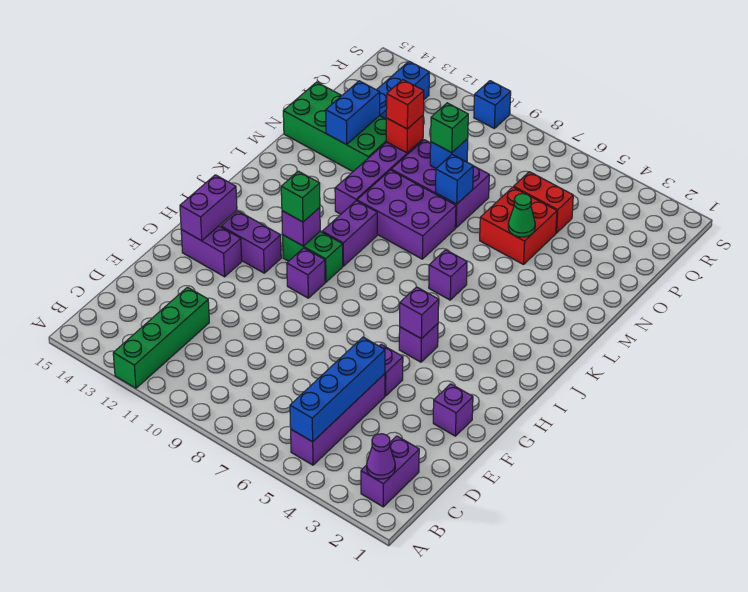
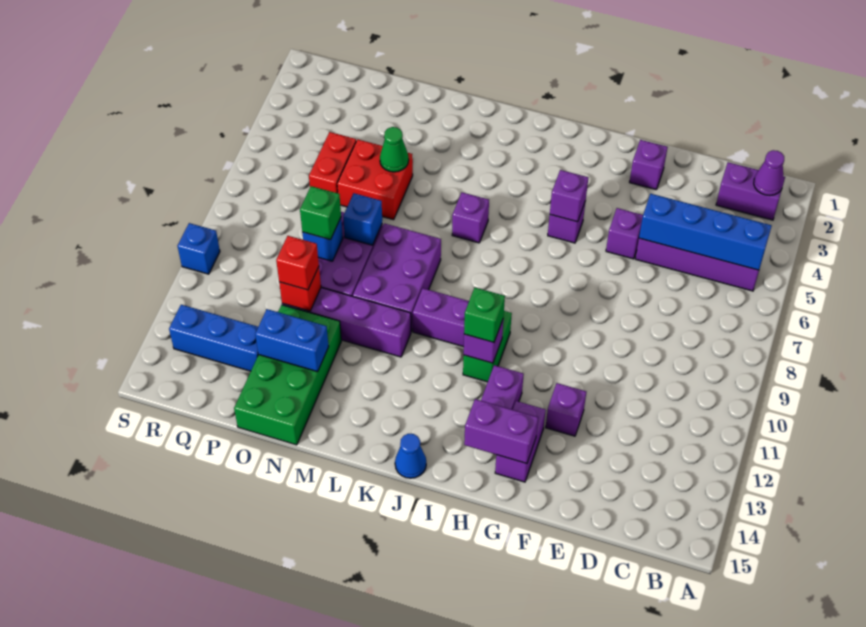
green brick A12:D12 level 1 -> none
purple brick H10 level 1 -> purple brick F12 level 1
none -> blue cone J15 level 1

